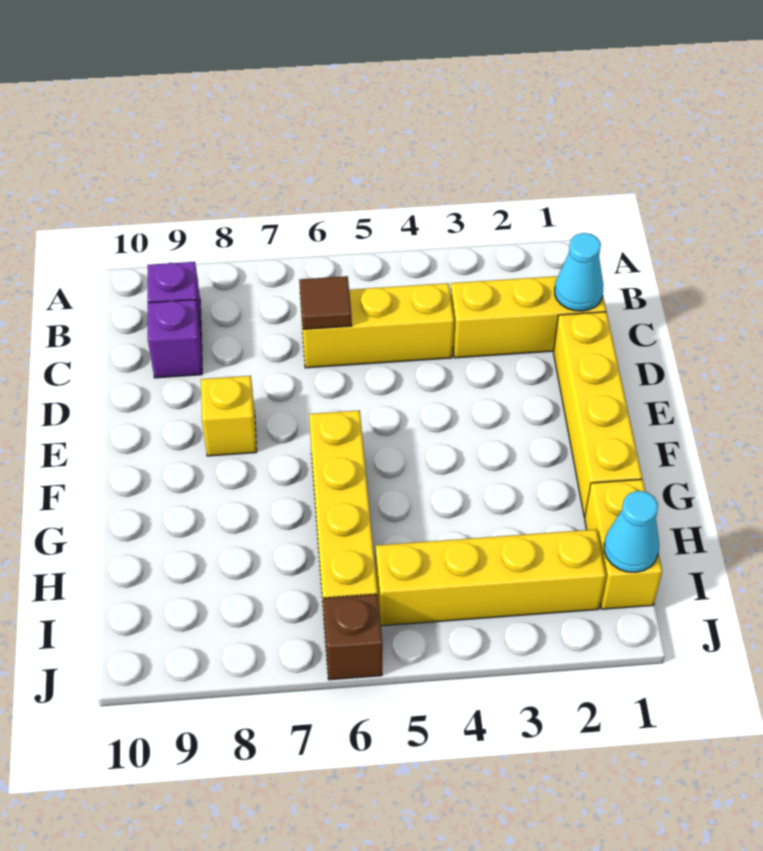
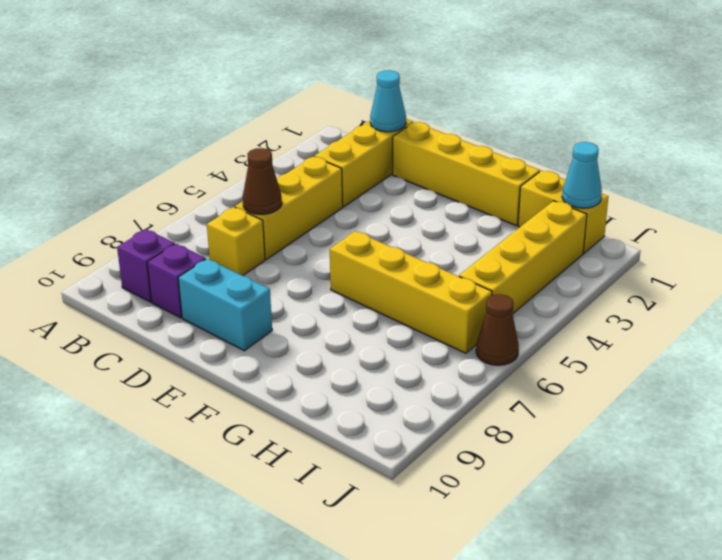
brown tile C6 level 2 -> brown cone C6 level 2
none -> cyan brick D9:E9 level 1
yellow brick E8 level 1 -> yellow brick C7 level 1
brown brick J6 level 1 -> brown cone J6 level 1

